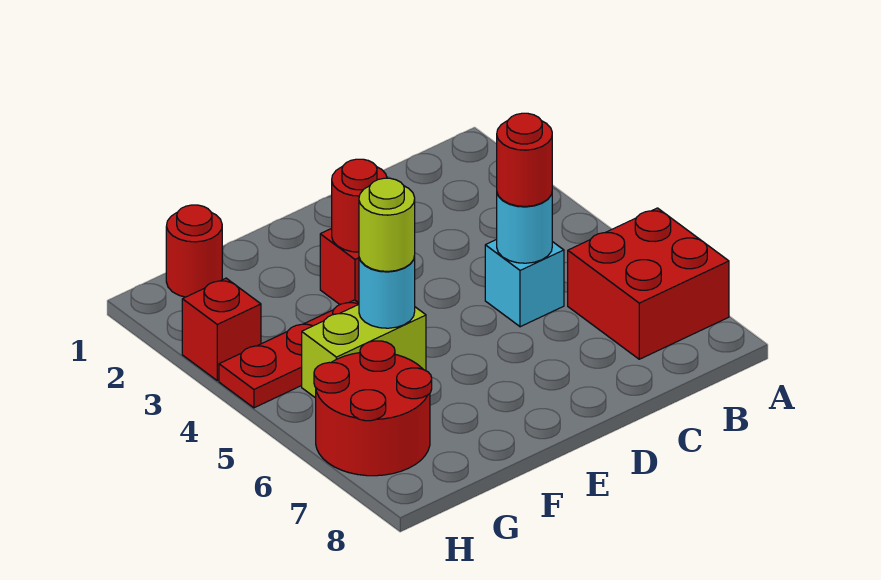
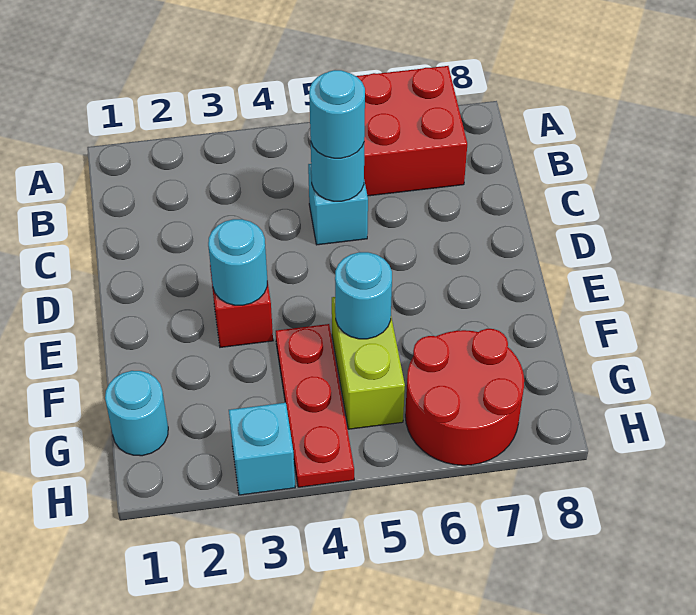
red round brick C5 level 3 -> cyan round brick C5 level 3
red round brick E3 level 2 -> cyan round brick E3 level 2
lime round brick F5 level 3 -> none
red round brick G1 level 1 -> cyan round brick G1 level 1
red brick H3 level 1 -> cyan brick H3 level 1

